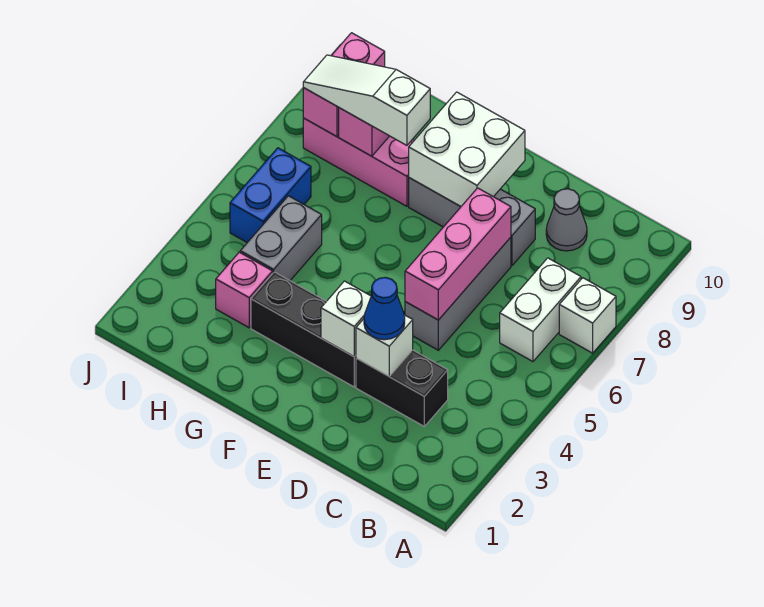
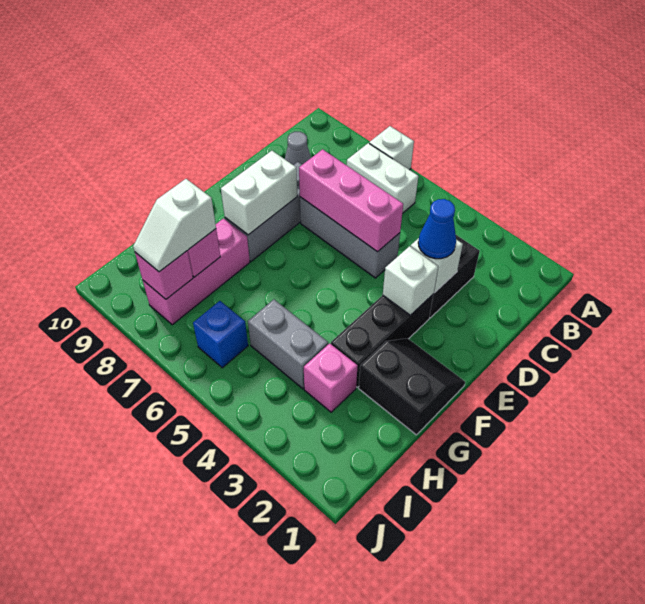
white brick E8:F9 level 2 -> white brick E8:F8 level 2
none -> black slope F1:G2 level 1 top G
white slope G8:I8 level 3 top G -> white slope H8:I8 level 3 top H
blue brick I5:I6 level 1 -> blue brick I6 level 1
pink brick I8:I9 level 2 -> pink brick I8 level 2

